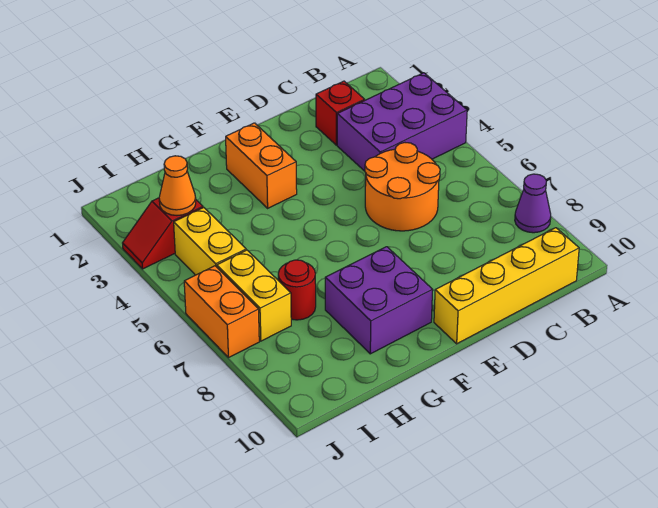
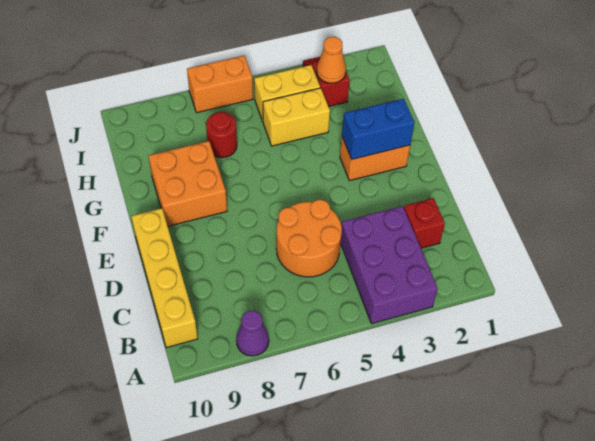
none -> blue brick F2:F3 level 2
purple brick F8:G9 level 1 -> orange brick F8:G9 level 1
yellow brick I6:I7 level 1 -> yellow brick H4:H5 level 1

